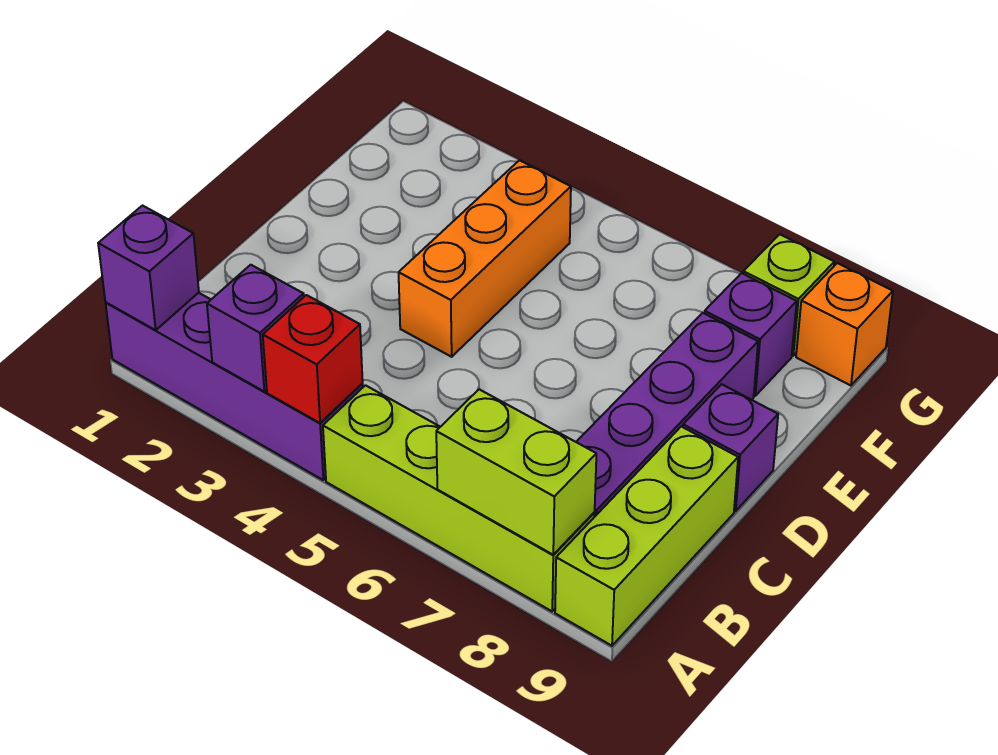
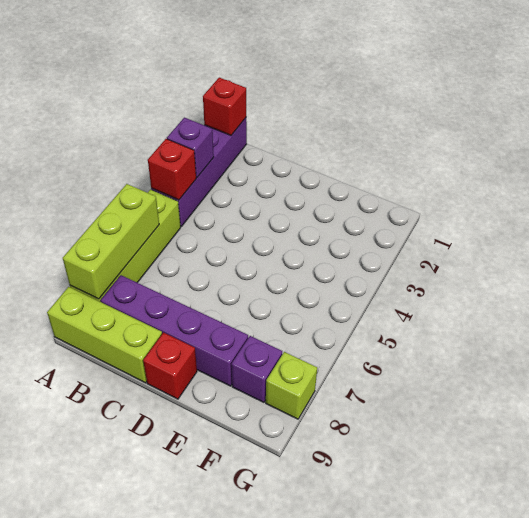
purple brick A1 level 2 -> red brick A1 level 2
lime brick A7:A8 level 2 -> lime brick A6:A8 level 2
orange brick D4:F4 level 1 -> none
purple brick D9 level 1 -> red brick D9 level 1
orange brick G9 level 1 -> none

